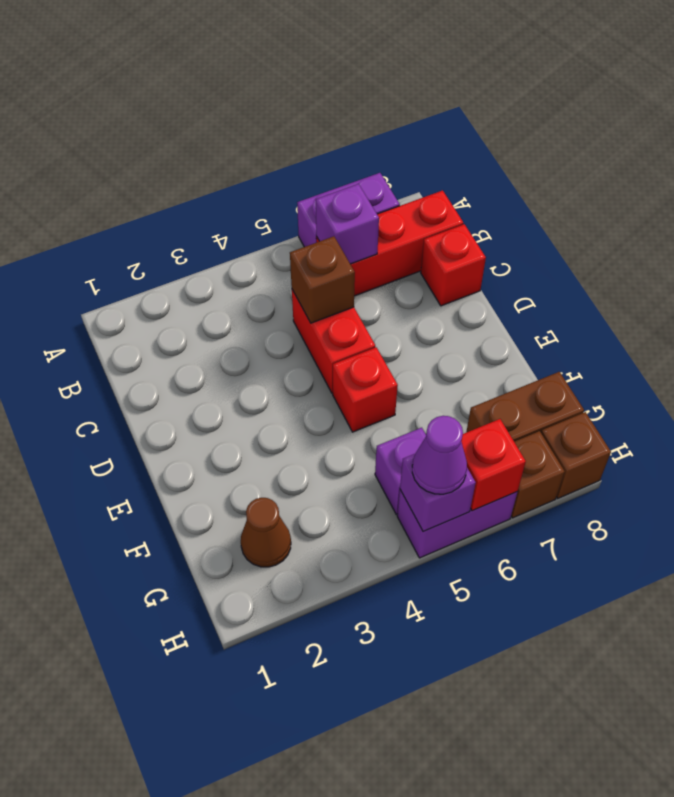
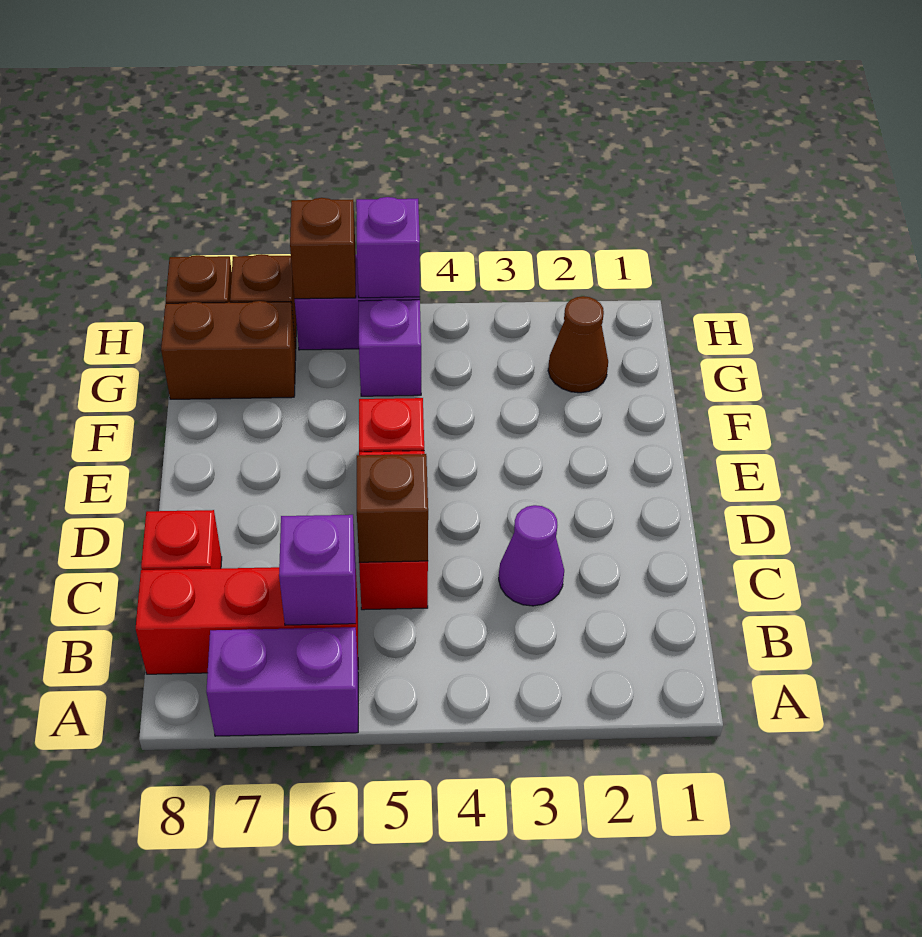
purple cone H5 level 3 -> purple cone C3 level 1
red brick H6 level 2 -> brown brick H6 level 2

